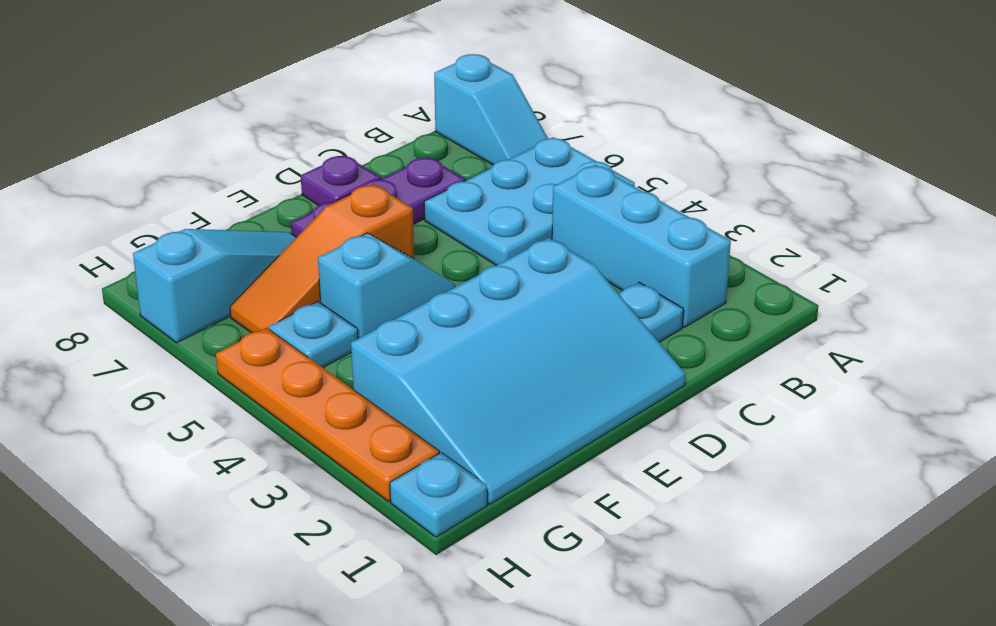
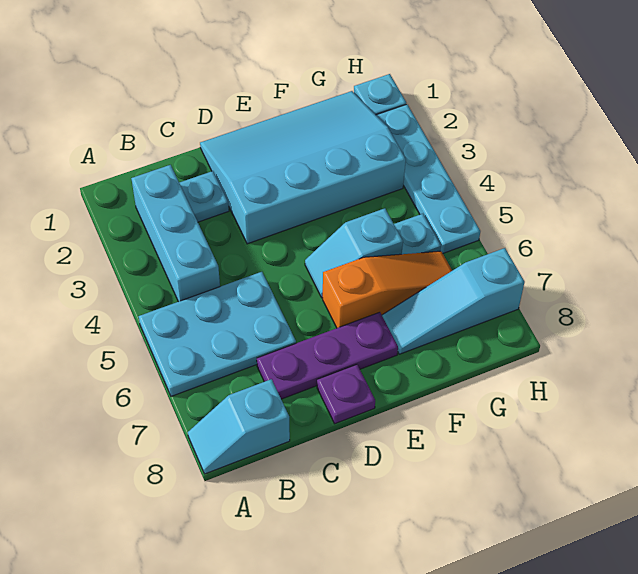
cyan slope A7:A8 level 1 top 8 -> cyan slope A8:B8 level 1 top B
orange plate H2:H5 level 1 -> cyan plate H2:H5 level 1

